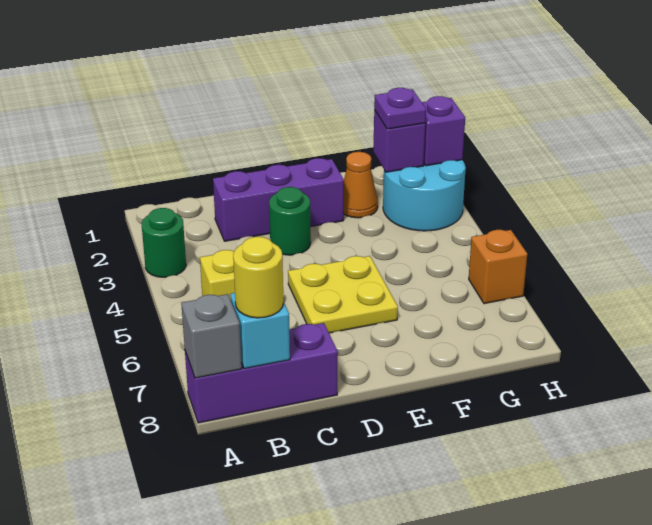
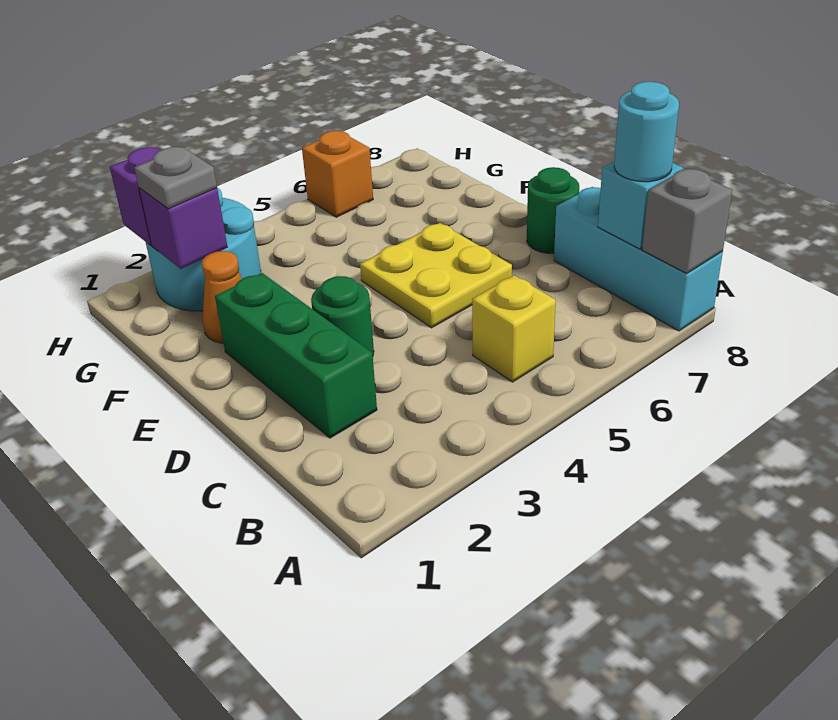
green round brick A3 level 1 -> green round brick D8 level 1
purple brick A8:C8 level 1 -> cyan brick A8:C8 level 1
yellow round brick B8 level 3 -> cyan round brick B8 level 3
purple brick C2:E2 level 1 -> green brick C2:E2 level 1
purple plate G2 level 3 -> grey plate G2 level 3

